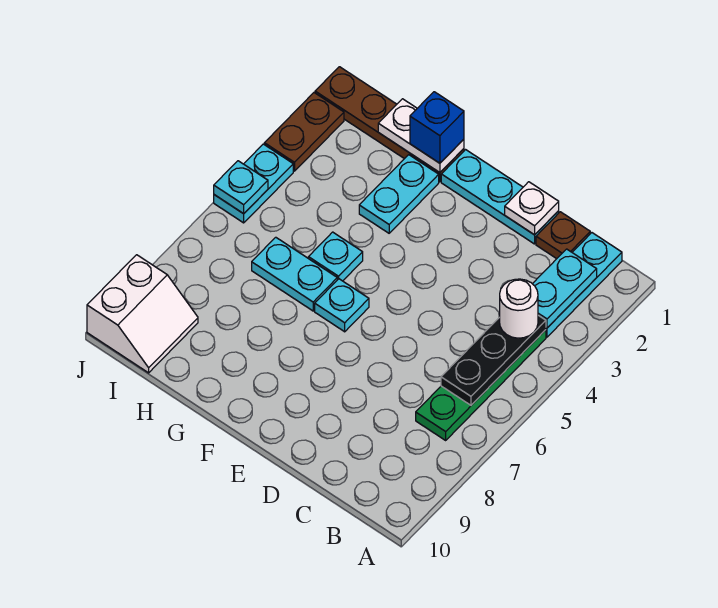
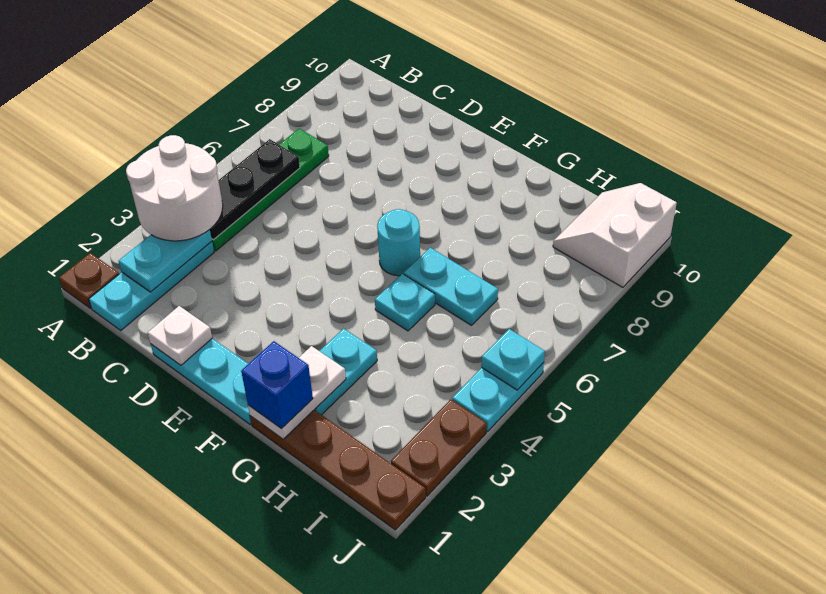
white round brick B4 level 3 -> white round brick A3:B4 level 3
brown plate C1 level 1 -> brown plate A1 level 1
cyan plate F6 level 1 -> cyan round brick F6 level 1
white plate G1:H1 level 2 -> white plate G1:G2 level 2

